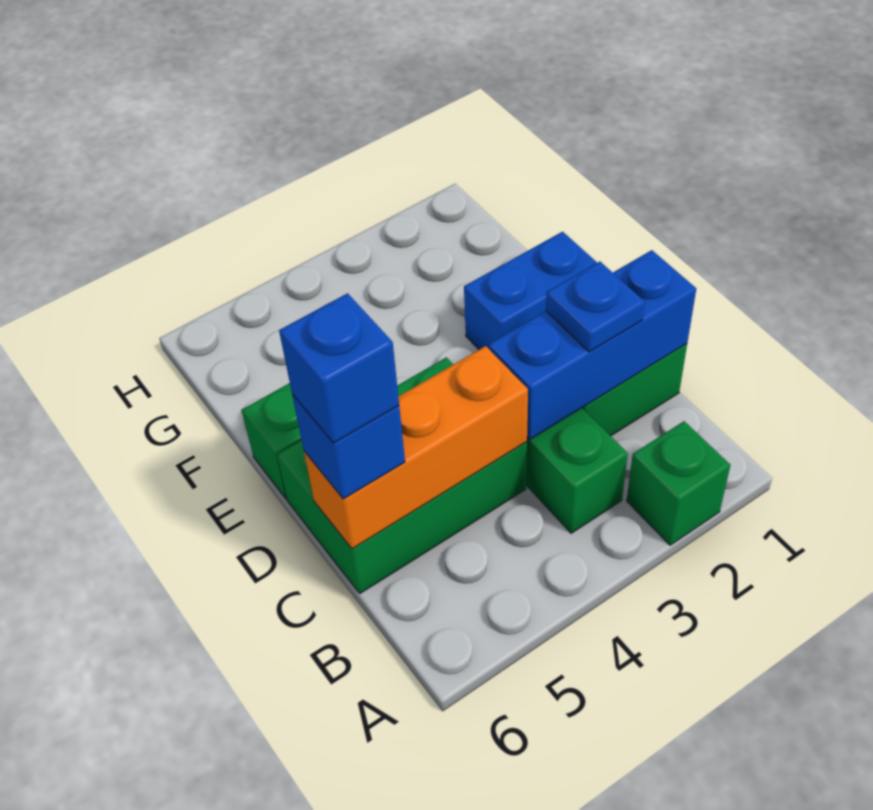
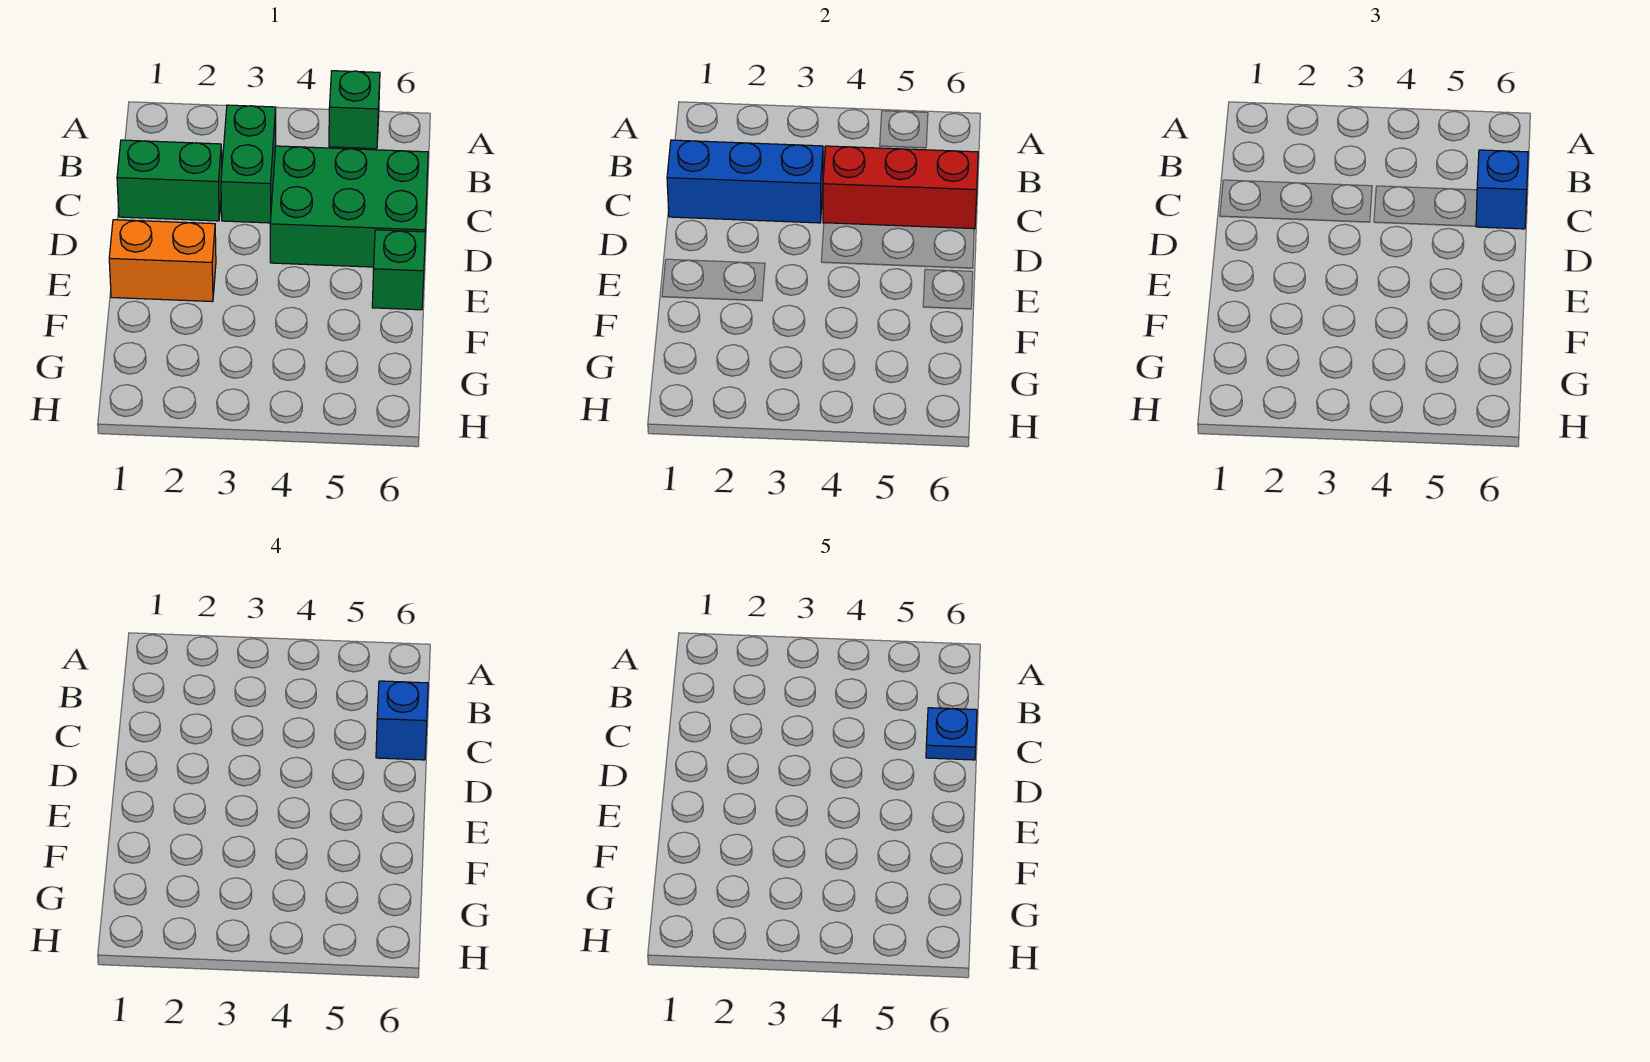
green brick A2 level 1 -> green brick A5 level 1
blue plate C2 level 3 -> blue plate C6 level 5
orange brick C4:C6 level 2 -> red brick C4:C6 level 2
blue brick E1:E2 level 1 -> orange brick E1:E2 level 1

